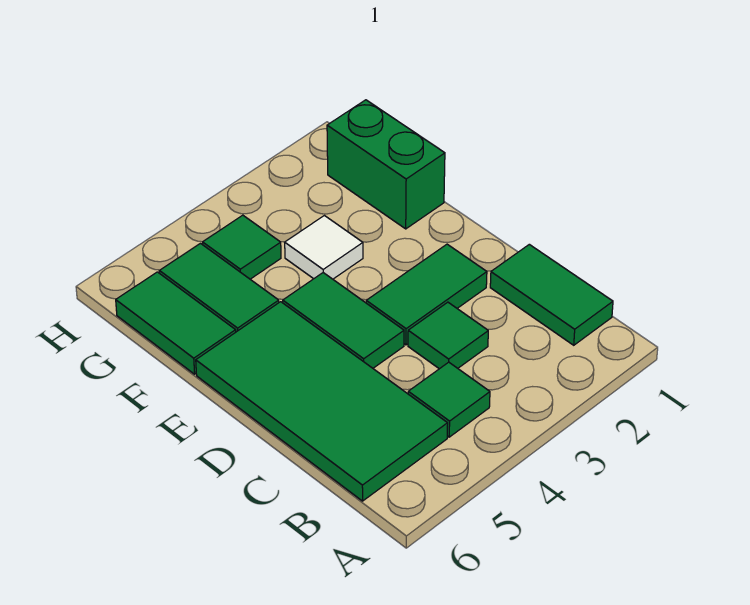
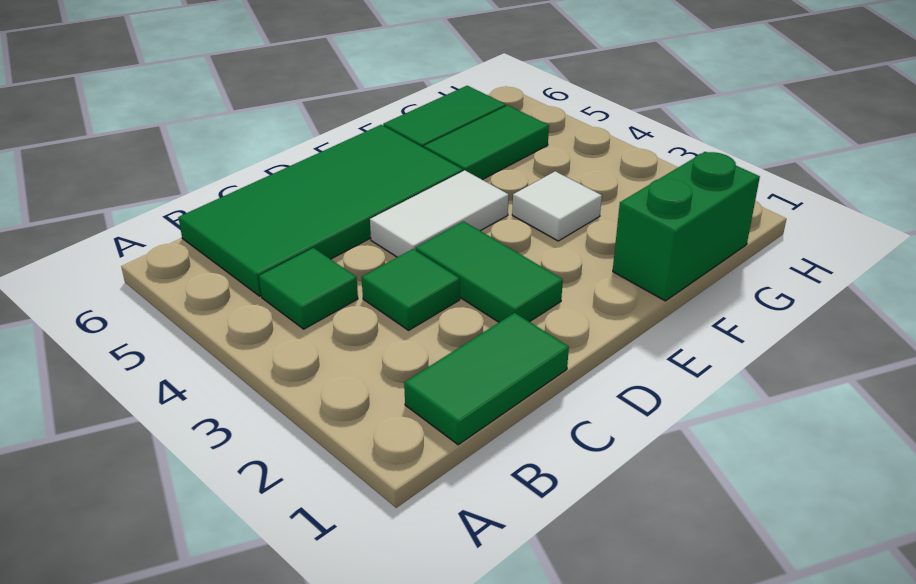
green tile D4:E4 level 1 -> white tile D4:E4 level 1
green tile G4 level 1 -> none

